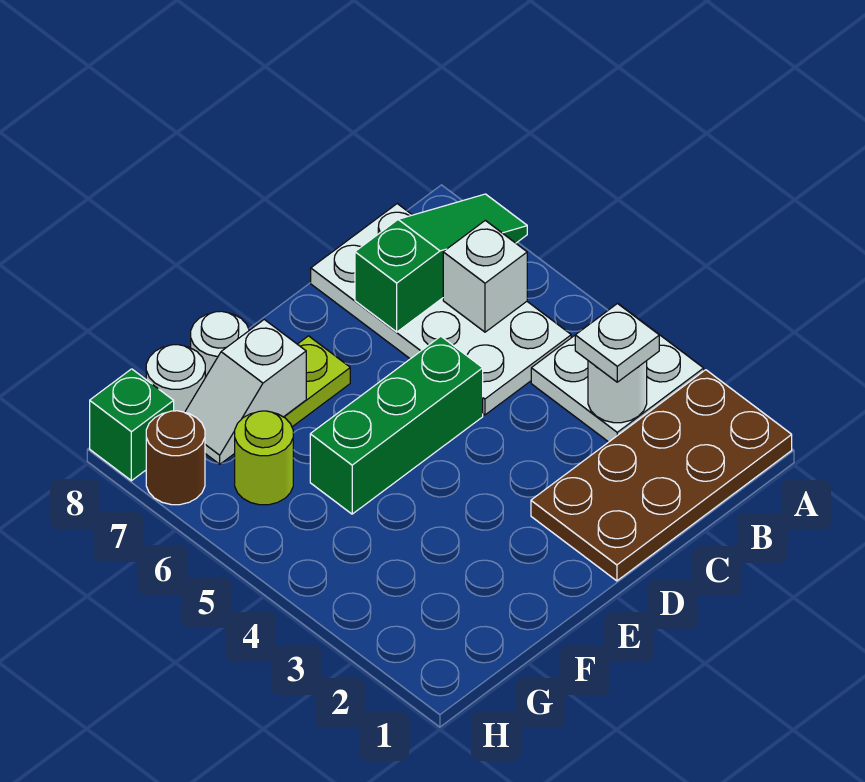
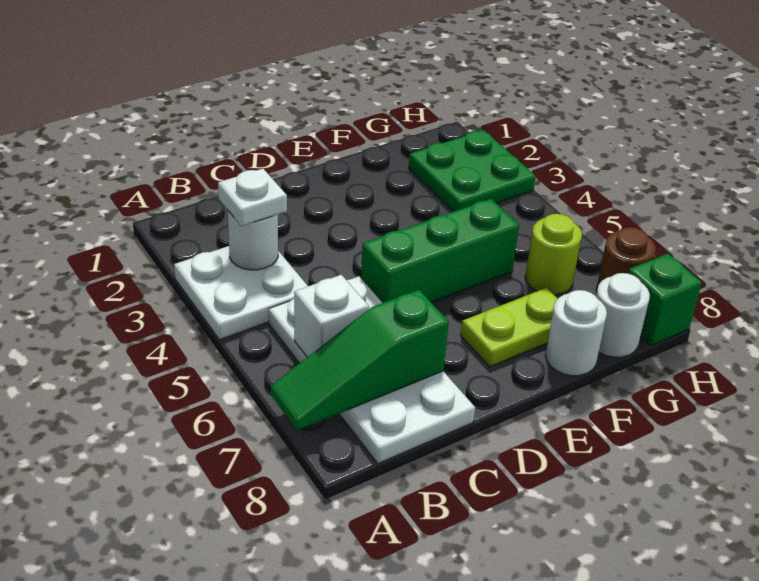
brown plate A1:D2 level 1 -> none
white slope F7:G7 level 2 top F -> none
none -> green plate G2:H3 level 1

